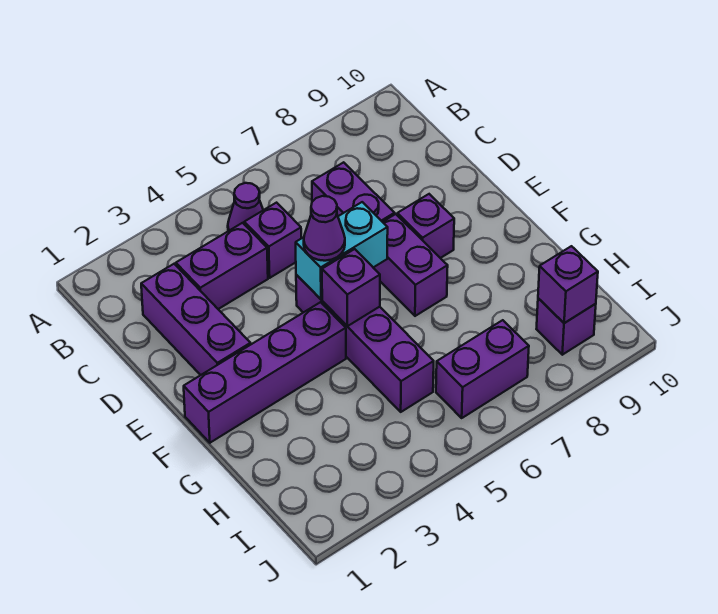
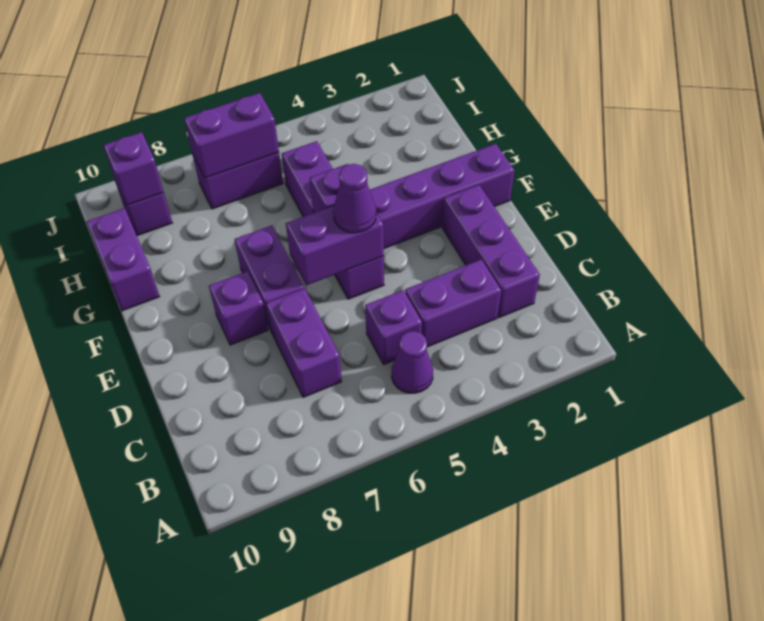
cyan brick E5:E6 level 2 -> purple brick E5:E6 level 2
none -> purple brick G10:H10 level 1
none -> purple brick I6:I7 level 2

